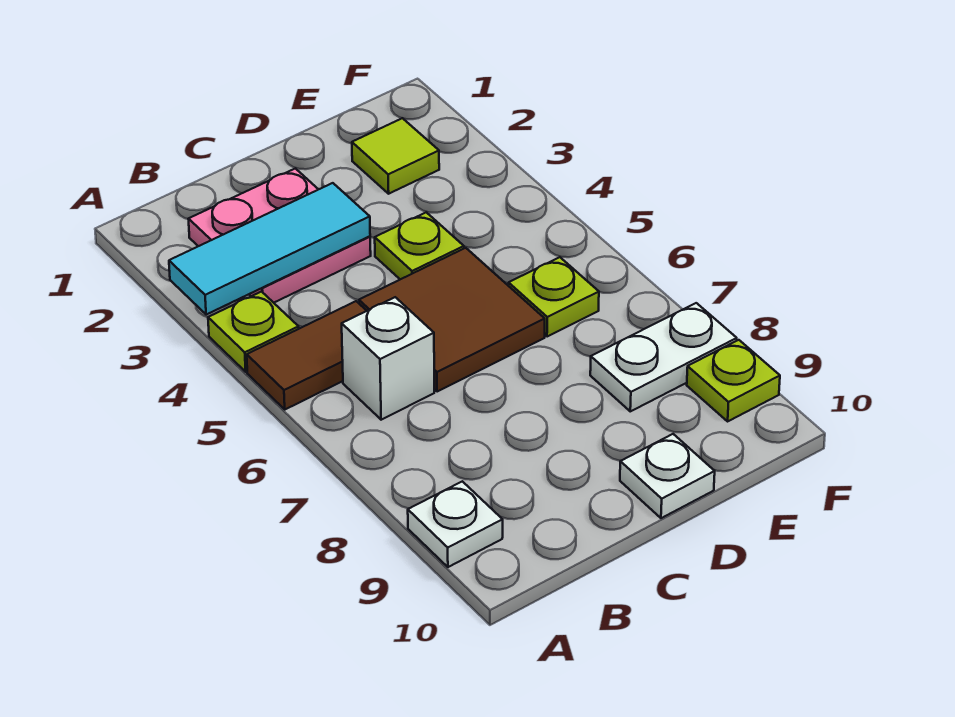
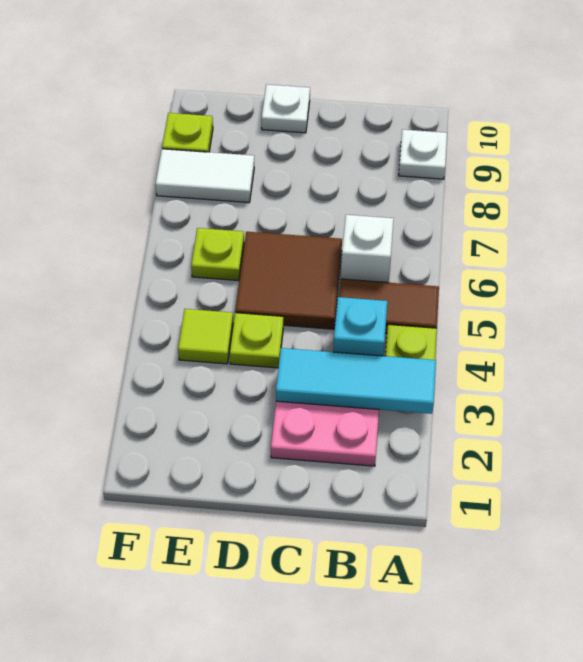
none -> cyan brick B4 level 1
lime tile E2 level 1 -> lime tile E4 level 1
white plate E8:F8 level 1 -> white tile E8:F8 level 1

